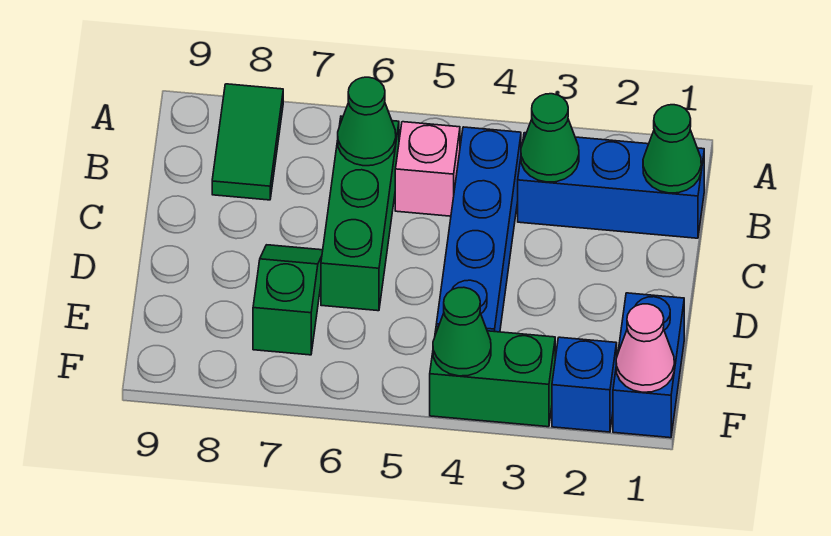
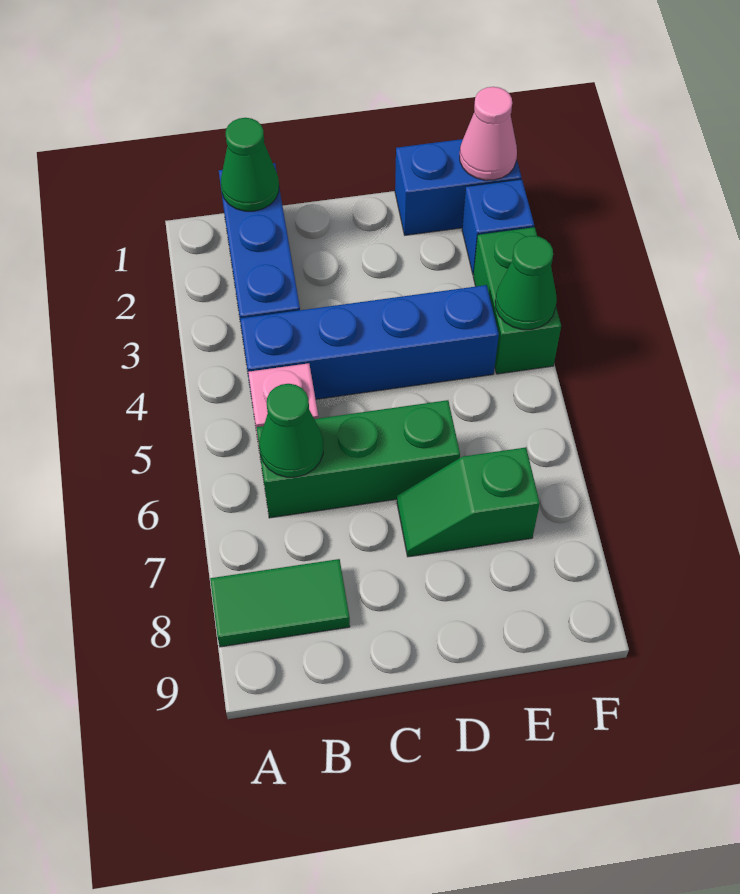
green cone B3 level 2 -> none

